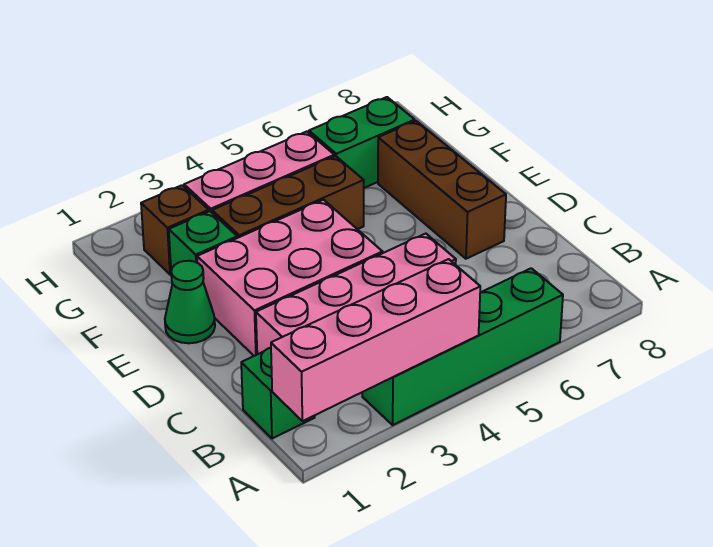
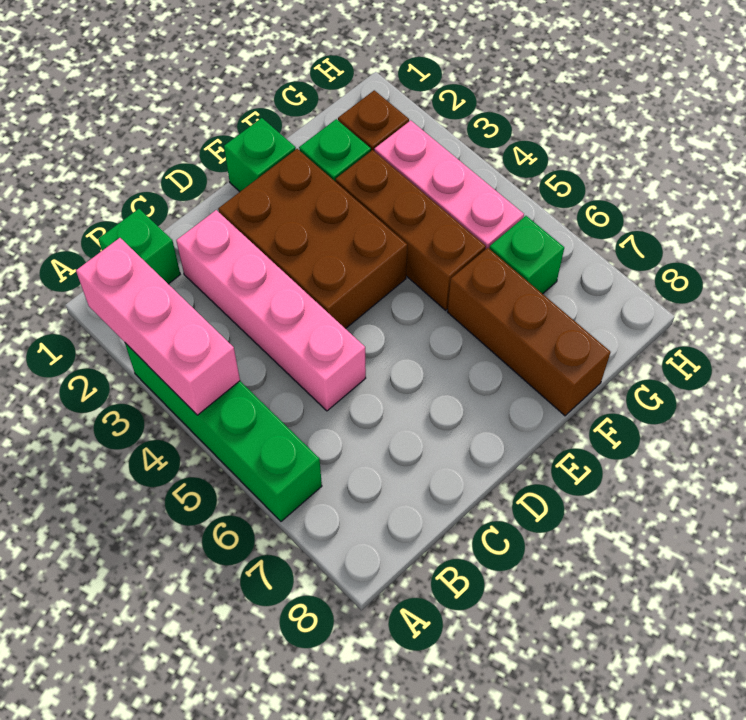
pink brick A1:A4 level 2 -> pink brick A2:A4 level 2
pink brick D2:E4 level 1 -> brown brick D2:E4 level 1
brown brick D7:F7 level 1 -> brown brick F6:F8 level 1
green cone E1 level 1 -> green brick E1 level 1
green brick G6:G7 level 1 -> green brick G6 level 1

